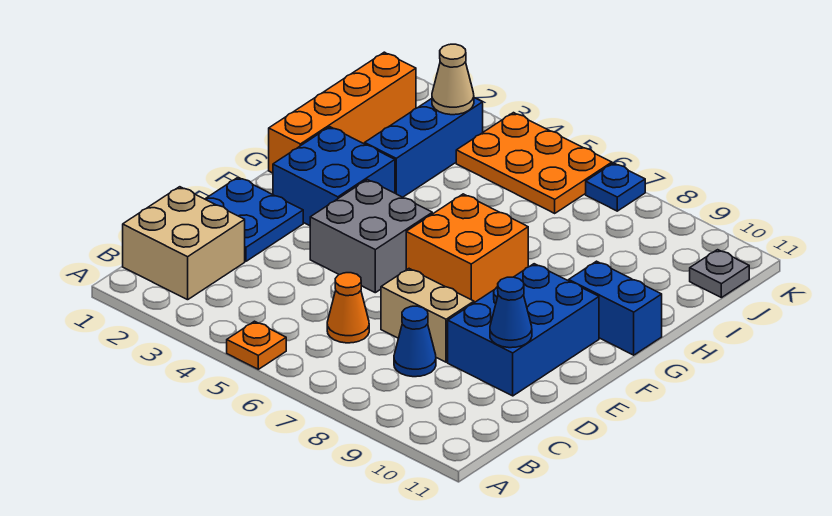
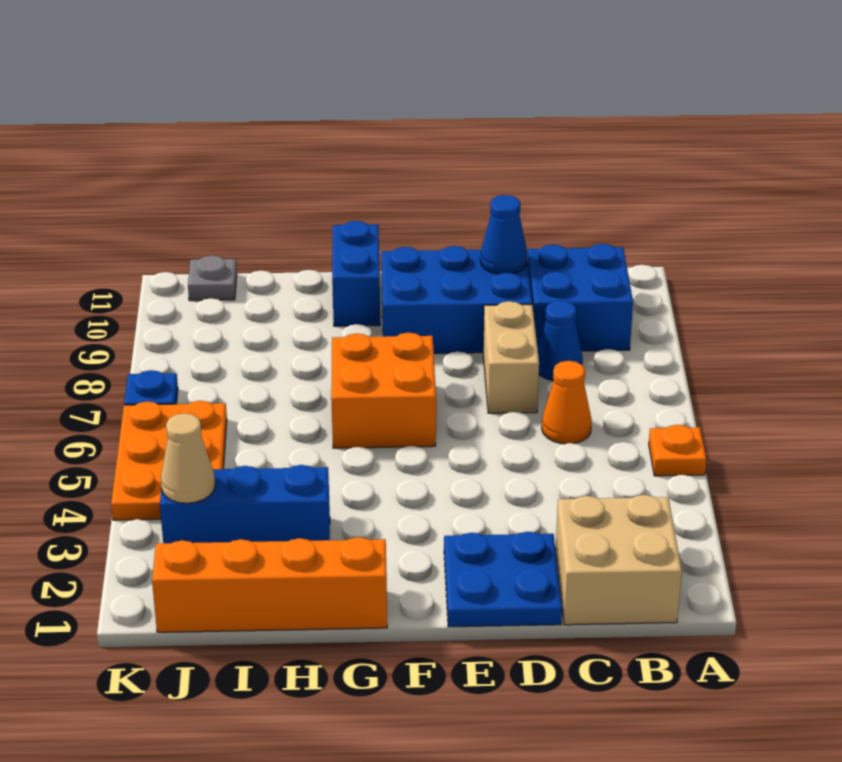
grey brick E4:F5 level 1 -> none
blue brick F2:G3 level 1 -> blue brick B9:C10 level 1

